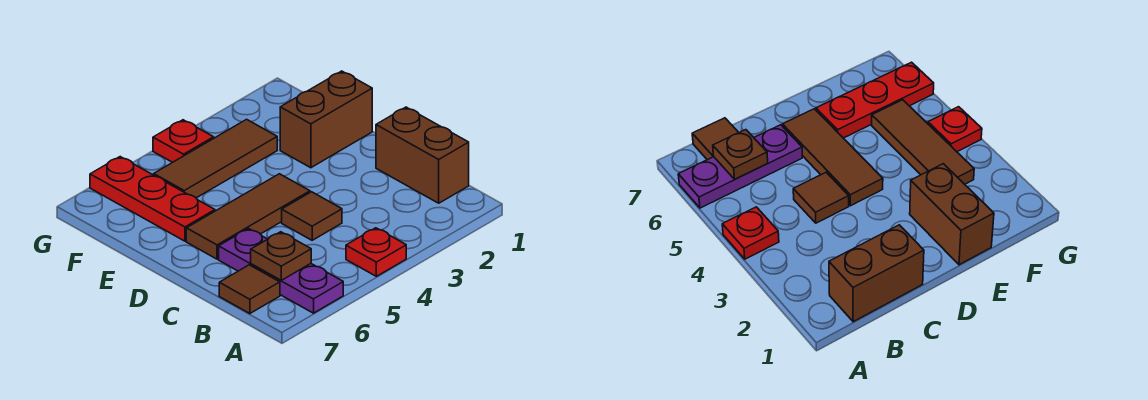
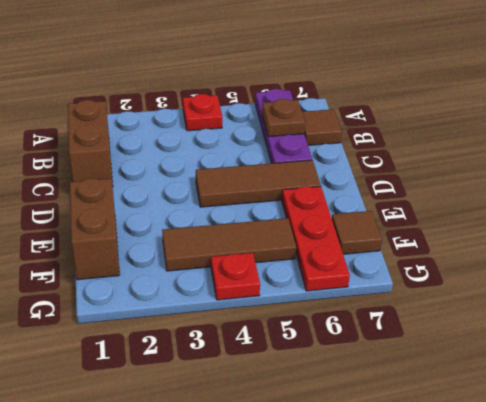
brown tile C4 level 1 -> brown tile F7 level 1
brown brick E1:E2 level 1 -> brown brick E1:F1 level 1

